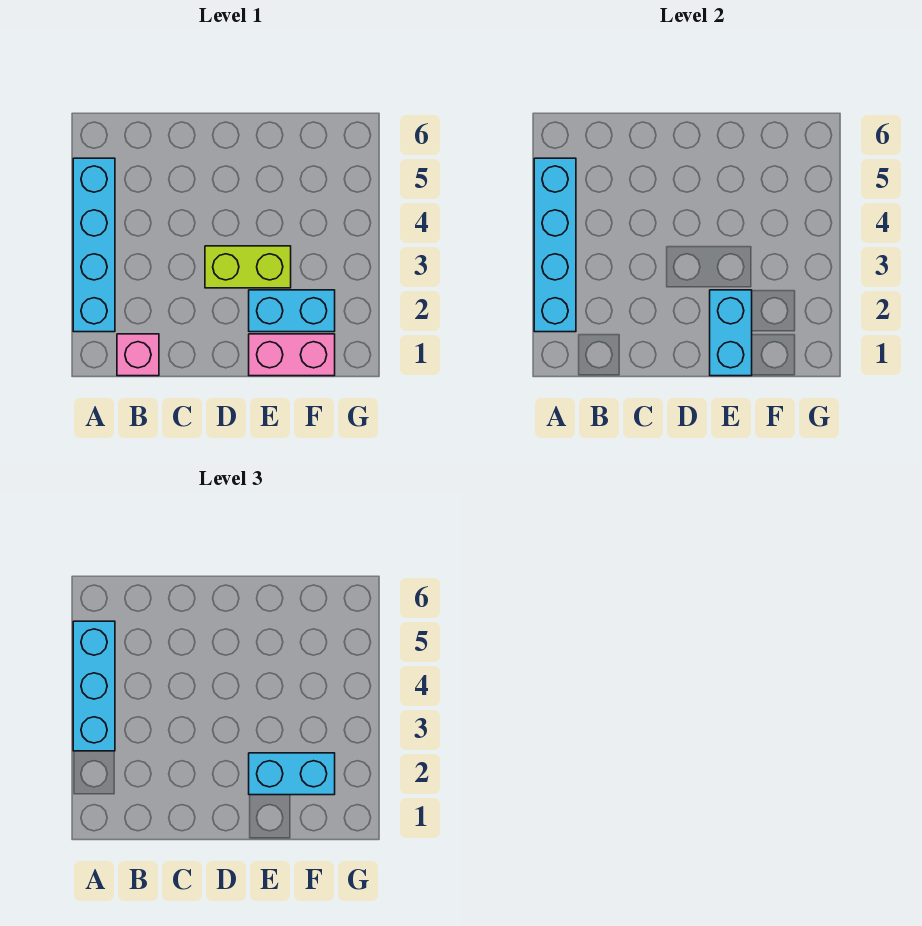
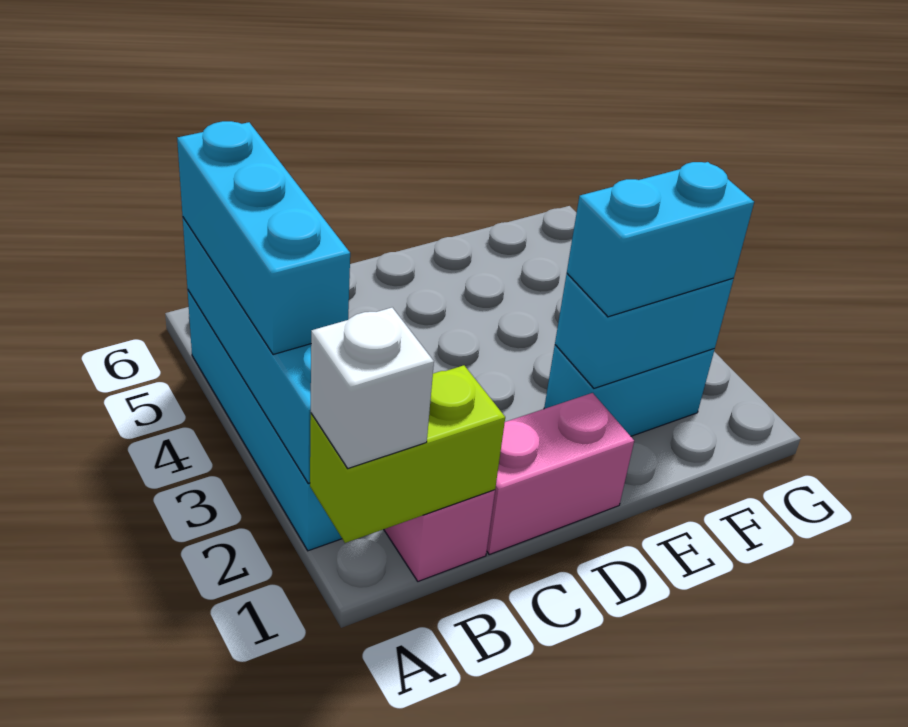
none -> white brick A1 level 3
lime brick D3:E3 level 1 -> lime brick A1:B1 level 2
pink brick E1:F1 level 1 -> pink brick C1:D1 level 1
cyan brick E1:E2 level 2 -> cyan brick E2:F2 level 2

